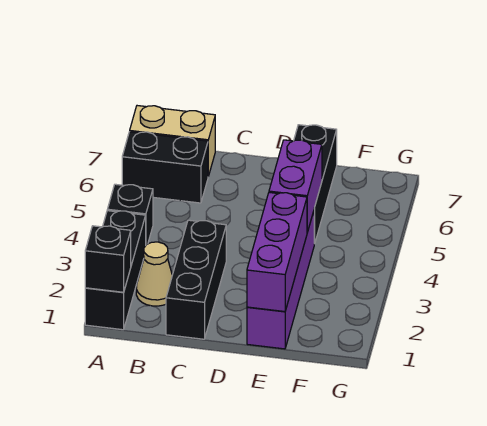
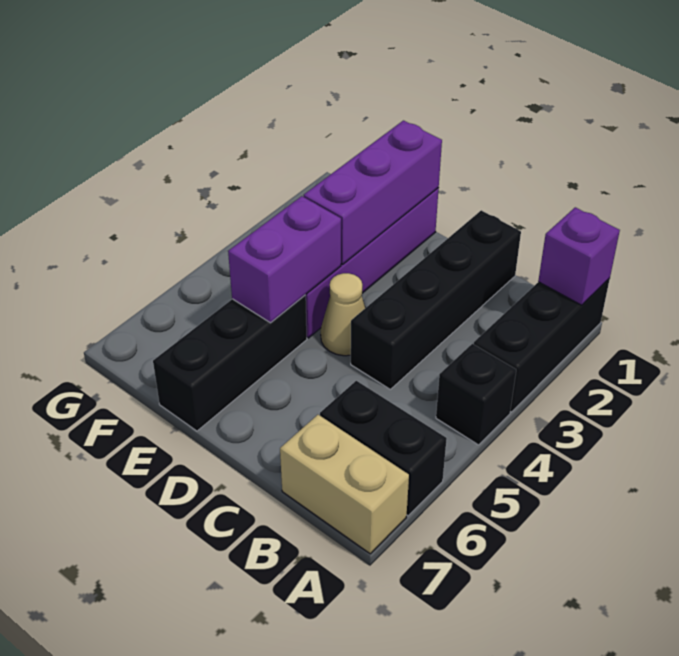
black brick A1 level 2 -> purple brick A1 level 2
tan cone B2 level 1 -> tan cone D4 level 1
black brick C1:C3 level 1 -> black brick C1:C4 level 1

